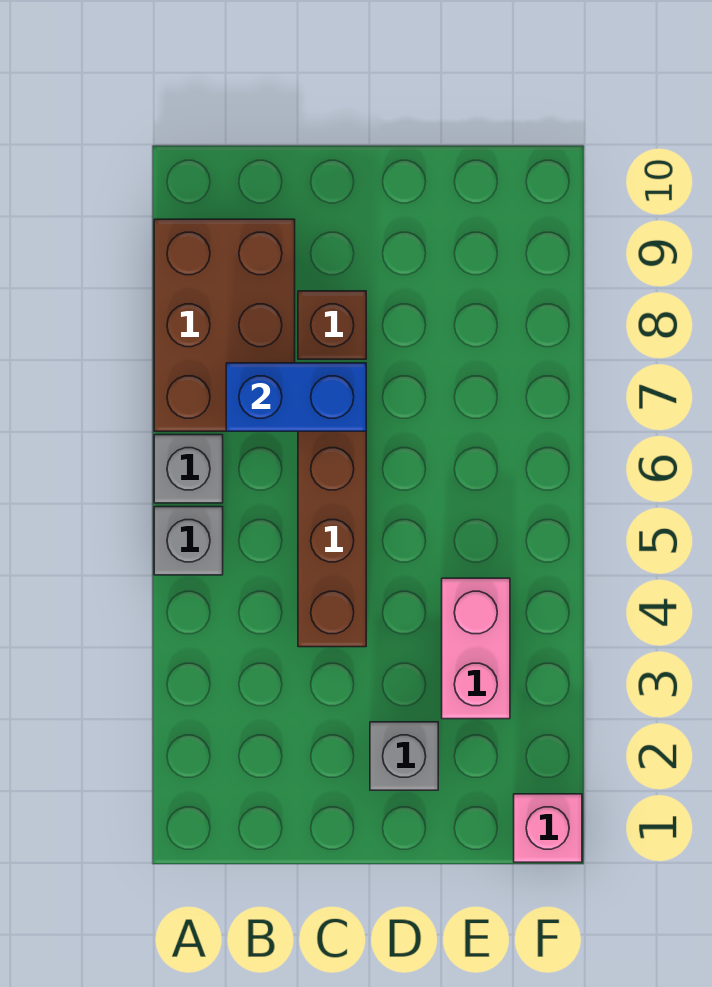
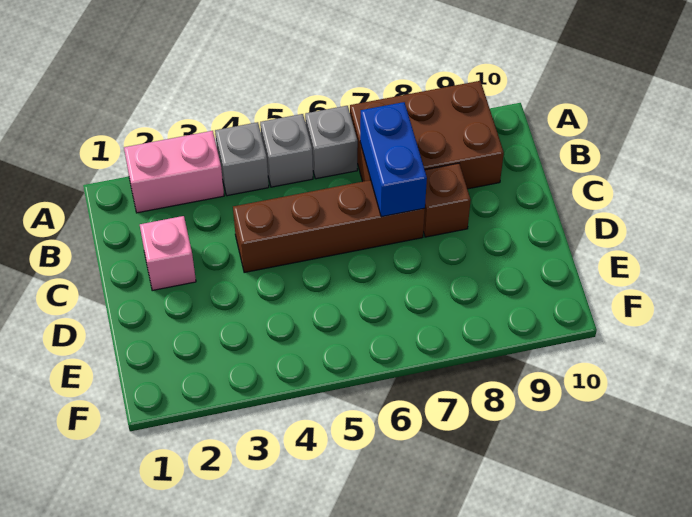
grey brick D2 level 1 -> grey brick A4 level 1
pink brick E3:E4 level 1 -> pink brick A2:A3 level 1
pink brick F1 level 1 -> pink brick C2 level 1

